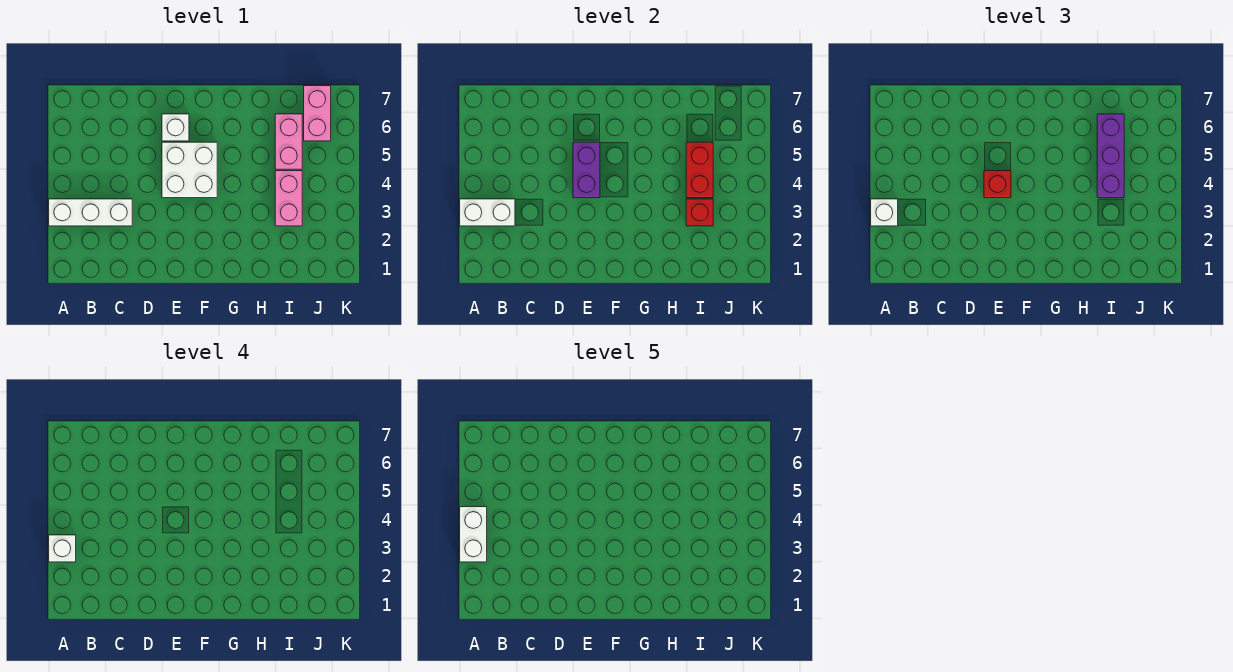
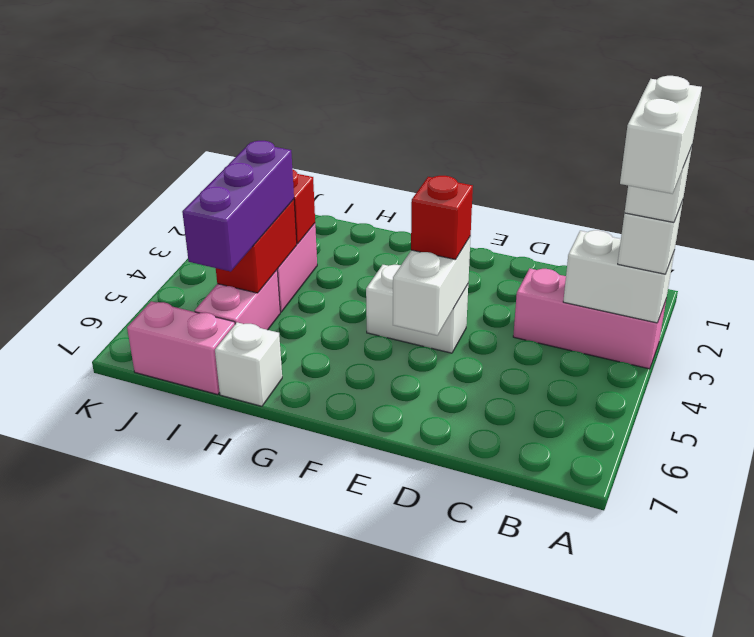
white brick A3:C3 level 1 -> pink brick A3:C3 level 1
white brick E4:F5 level 1 -> white brick E4:F4 level 1
purple brick E4:E5 level 2 -> white brick E4:E5 level 2
white brick E6 level 1 -> white brick H7 level 1
pink brick J6:J7 level 1 -> pink brick I7:J7 level 1

